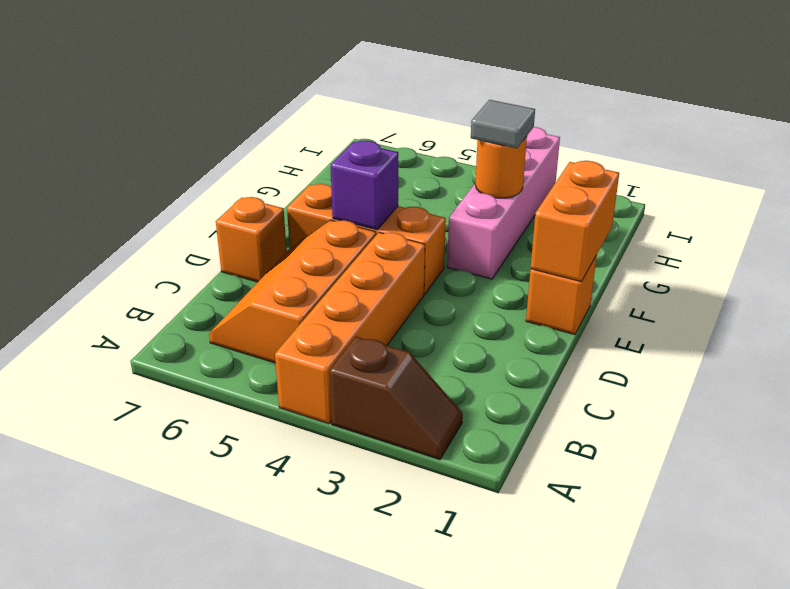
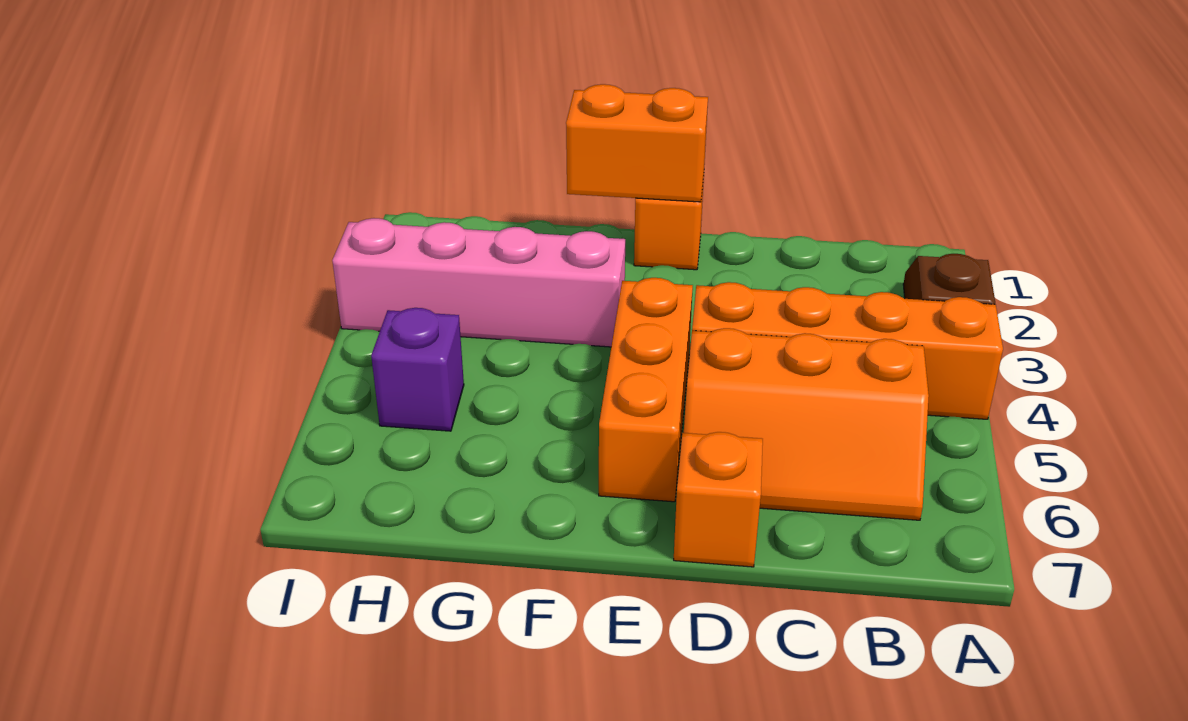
purple brick E5 level 2 -> purple brick H5 level 1
orange round brick G3 level 2 -> none
grey tile G3 level 3 -> none

